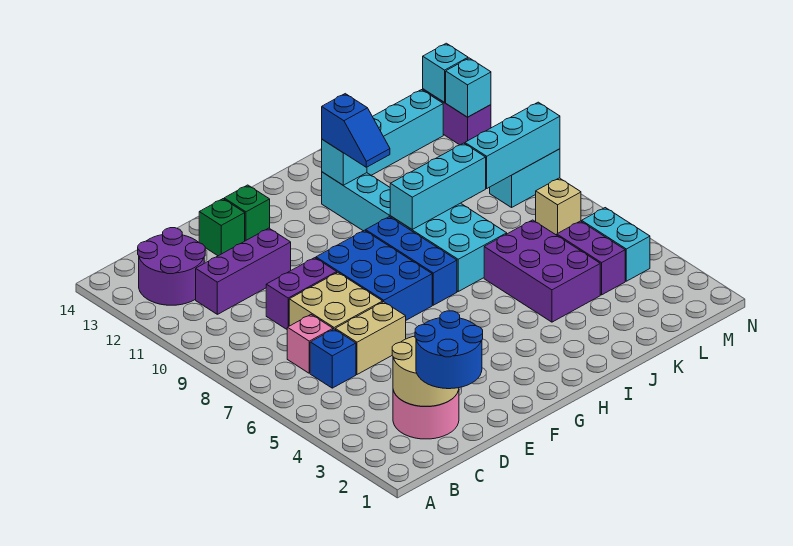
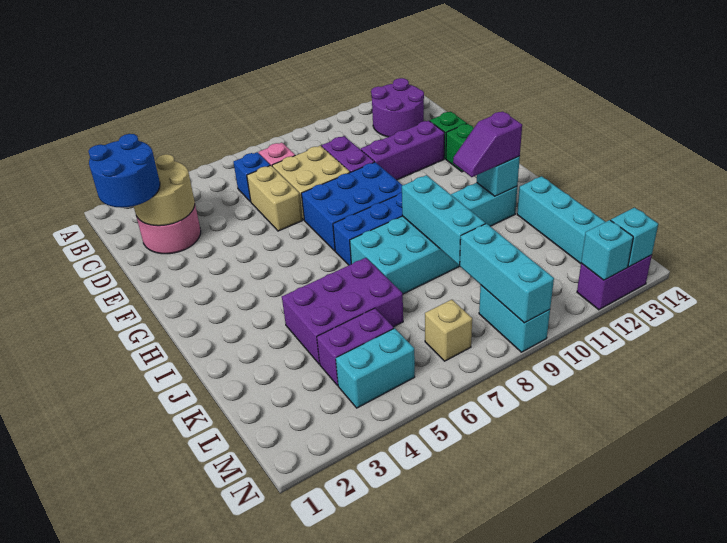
purple brick C11:E11 level 1 -> purple brick E10:E12 level 1
blue slope I11:I12 level 3 top 12 -> purple slope I11:I12 level 3 top 12

